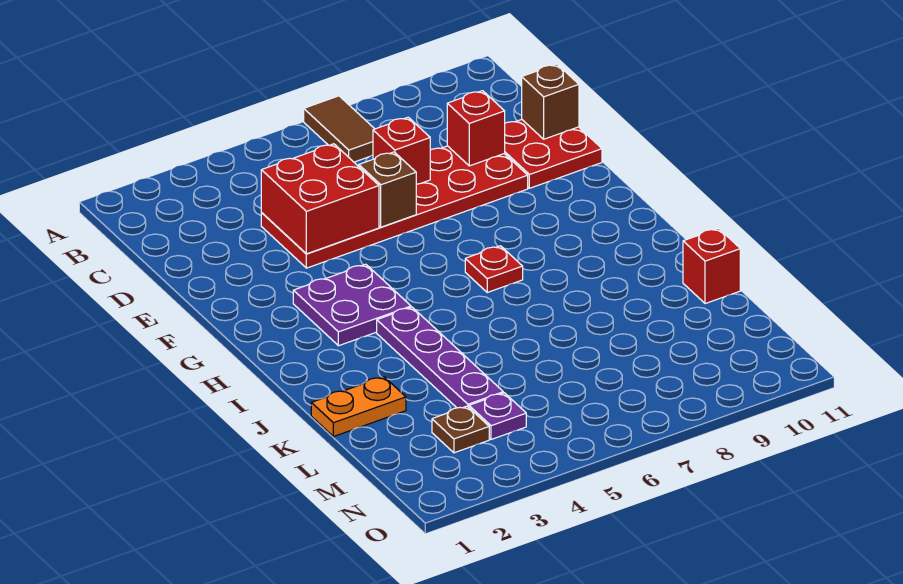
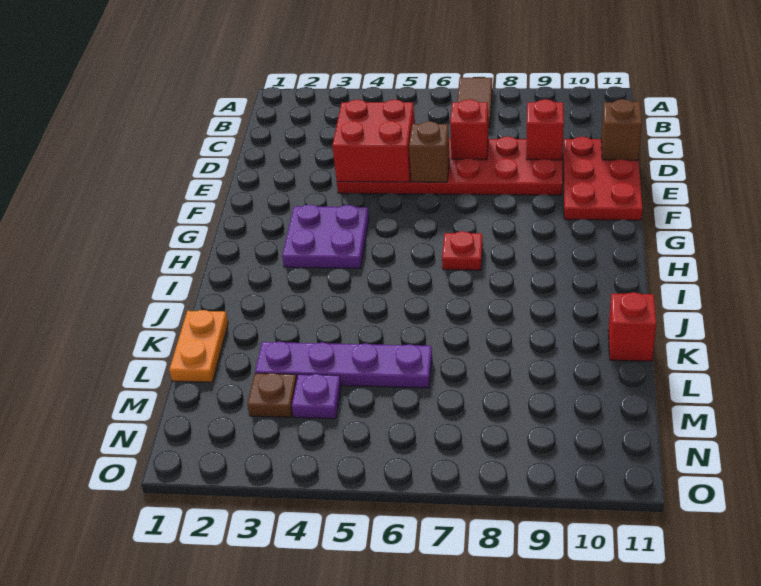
red plate D10:E11 level 1 -> red plate D10:F11 level 1
purple plate I4:L4 level 1 -> purple plate L3:L6 level 1
orange plate K1:K2 level 1 -> orange plate K1:L1 level 1

